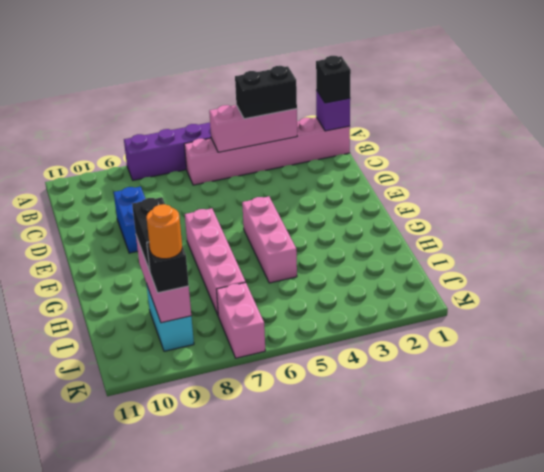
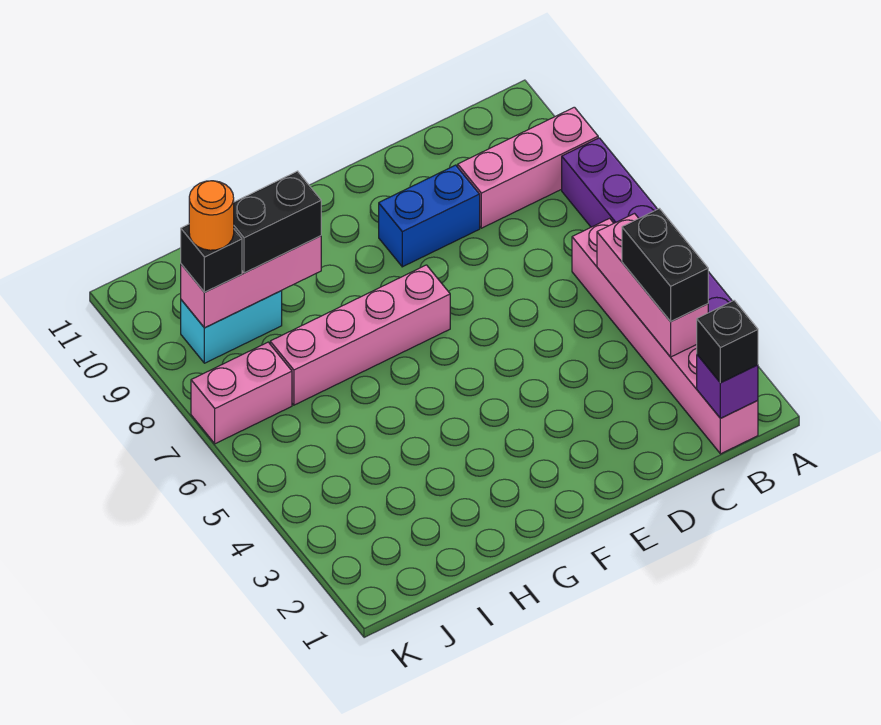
pink brick F5:H5 level 1 -> pink brick A9:C9 level 1

